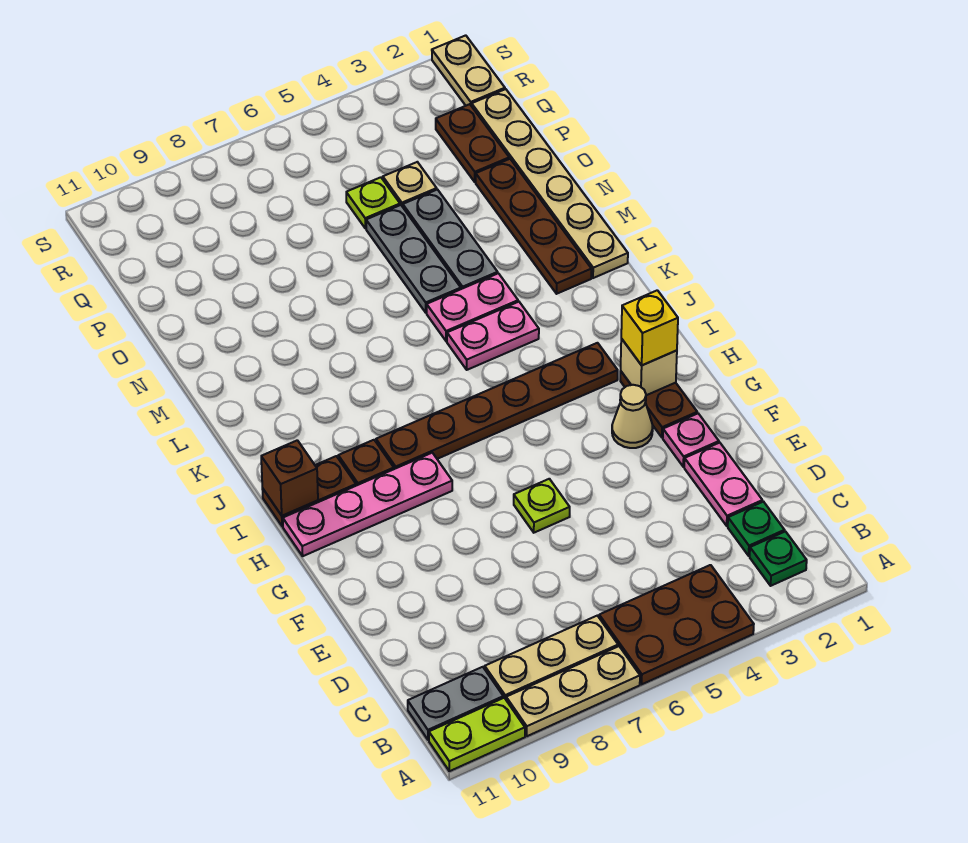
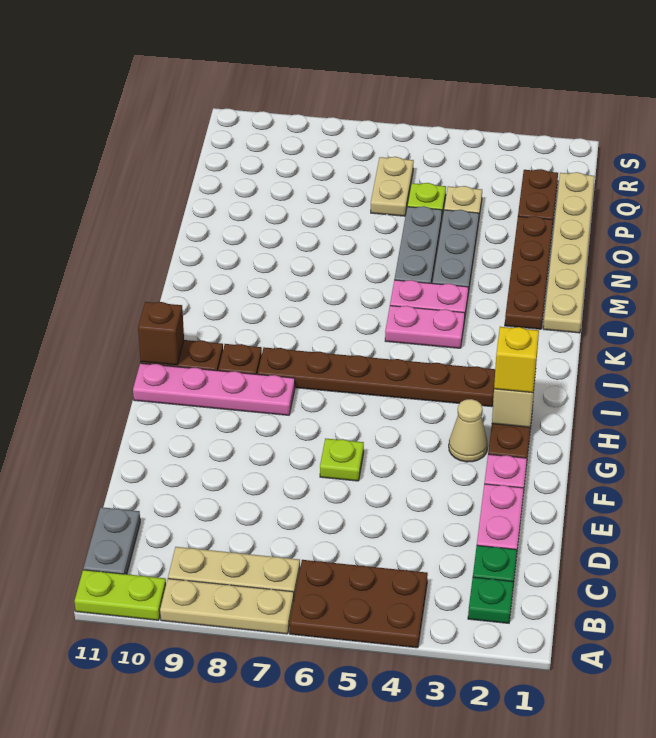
grey plate B10:B11 level 1 -> grey plate B11:C11 level 1
tan plate R1:S1 level 1 -> tan plate P6:Q6 level 1

